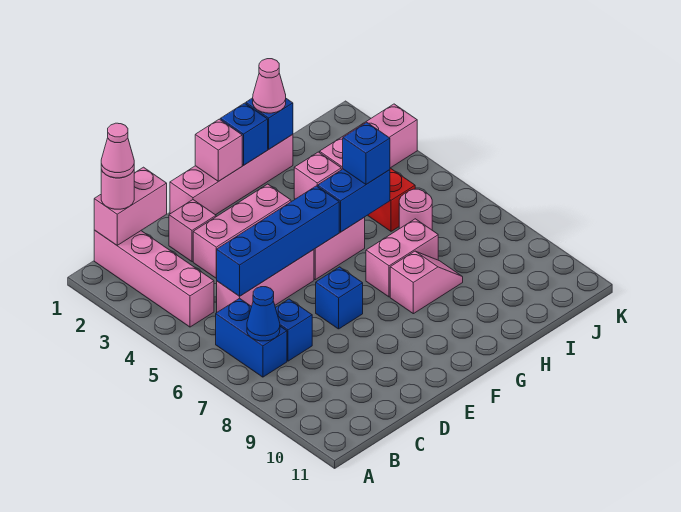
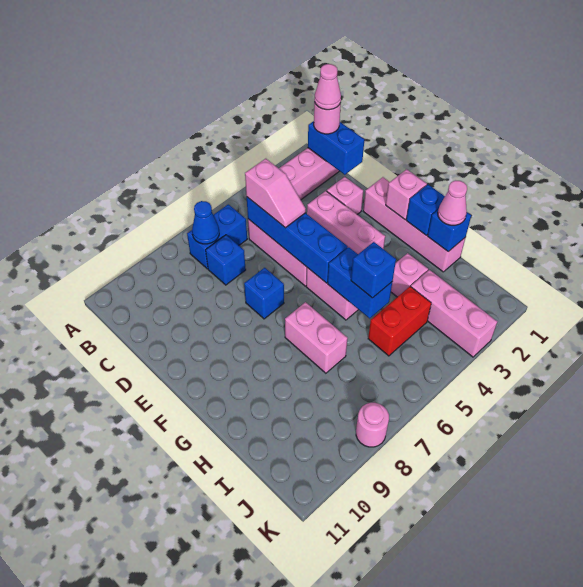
pink brick B1:C1 level 2 -> blue brick B1:C1 level 2
pink slope G8:H8 level 1 top G -> pink slope C5:D5 level 3 top C
pink round brick I6 level 1 -> pink round brick K8 level 1

